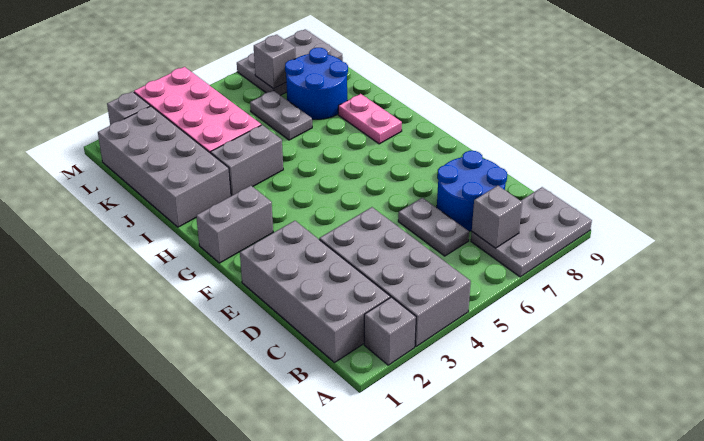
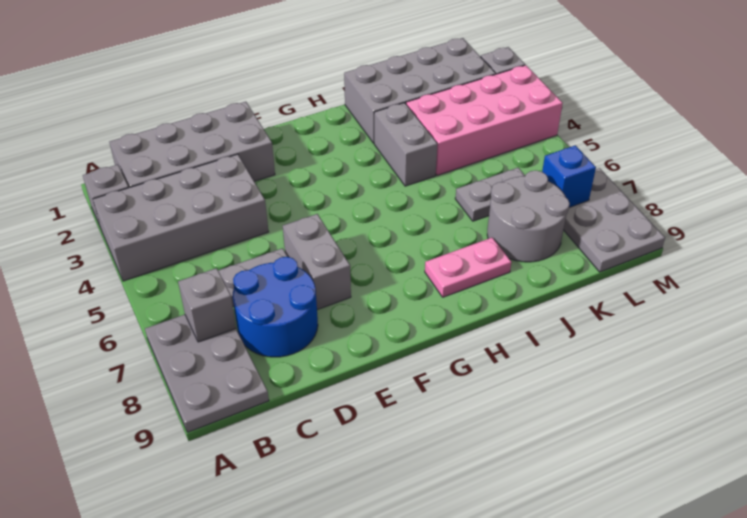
grey brick G1:G2 level 1 -> grey brick E6:E7 level 1
blue round brick J7:K8 level 1 -> grey round brick J7:K8 level 1
grey brick L7 level 2 -> blue brick L7 level 2

